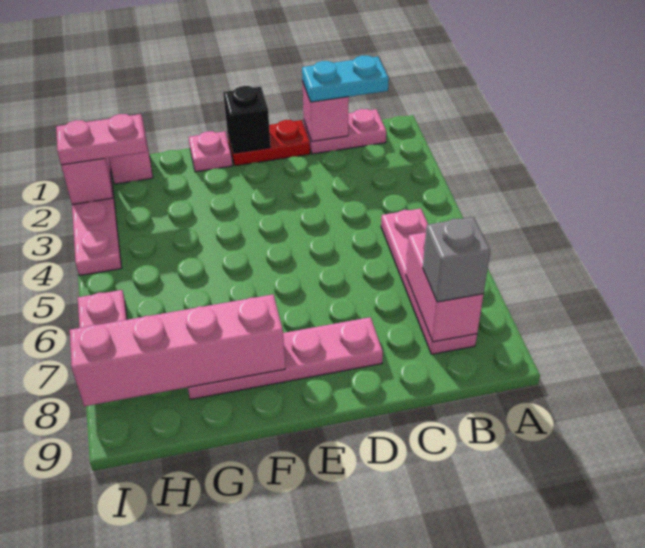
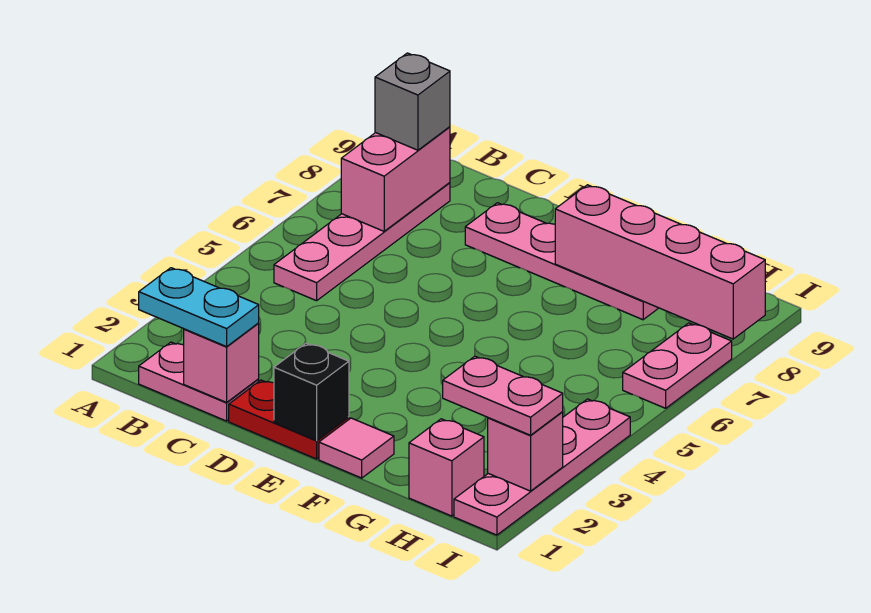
pink plate F1 level 1 -> pink tile F1 level 1

